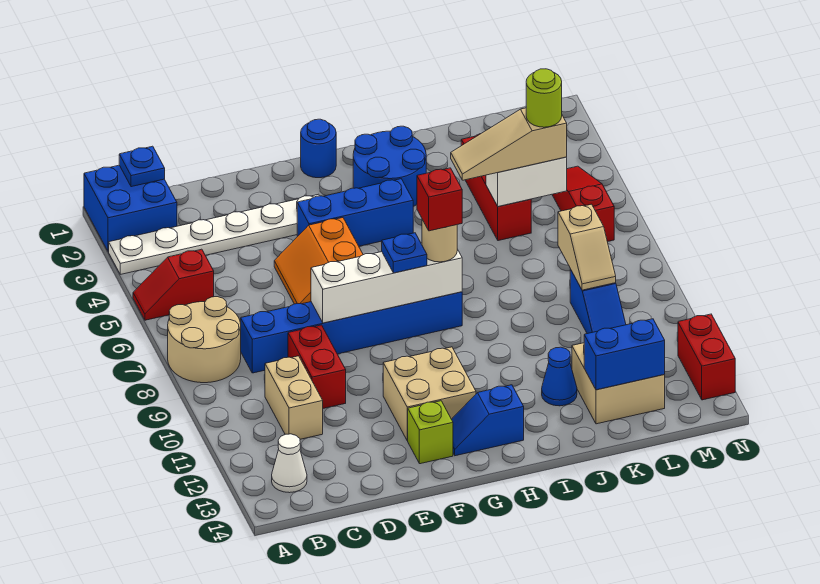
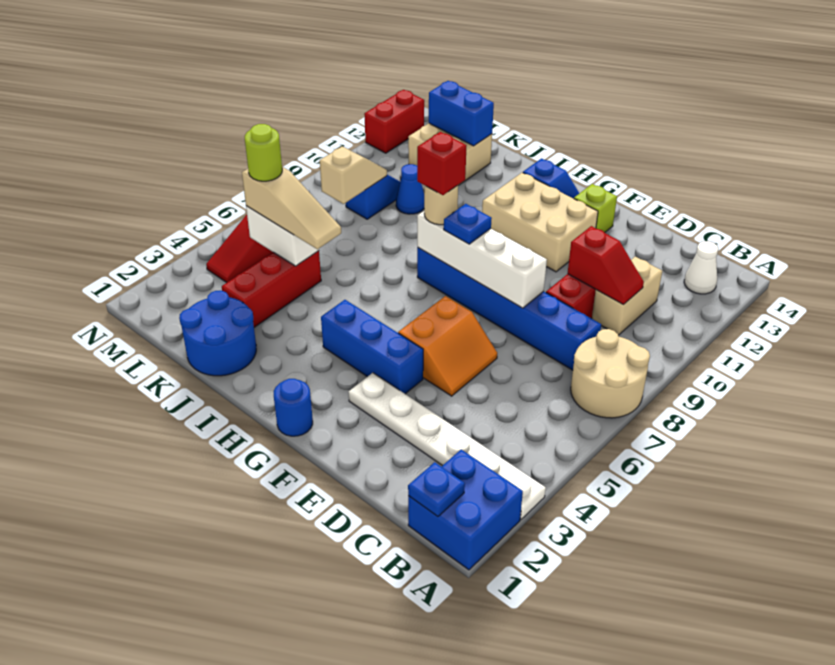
red slope A5:B5 level 1 top B -> red slope C10:D10 level 2 top D
tan brick F11:G12 level 1 -> tan brick F11:H12 level 1
blue round brick H2:I3 level 1 -> blue round brick J1:K2 level 1
blue cone J12 level 1 -> blue cone K10 level 1

